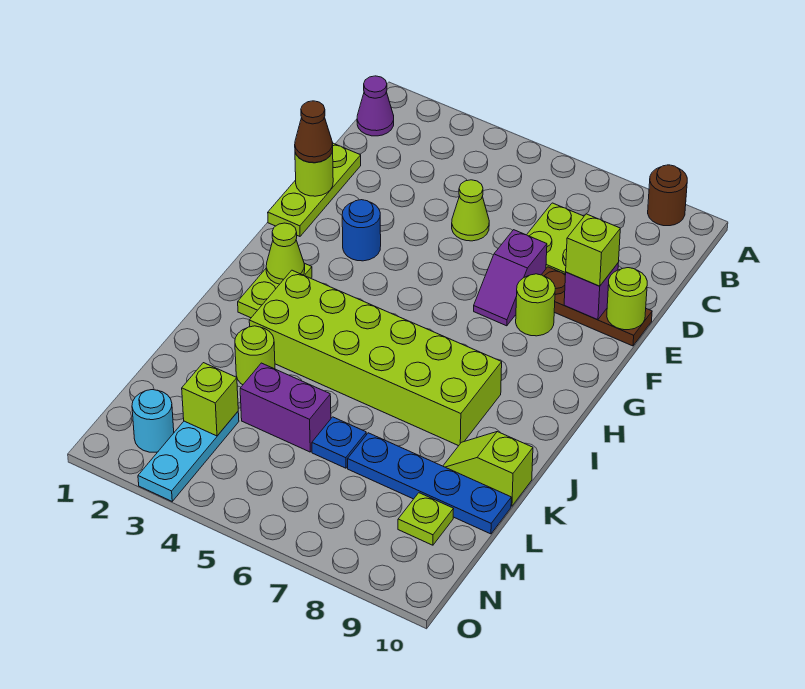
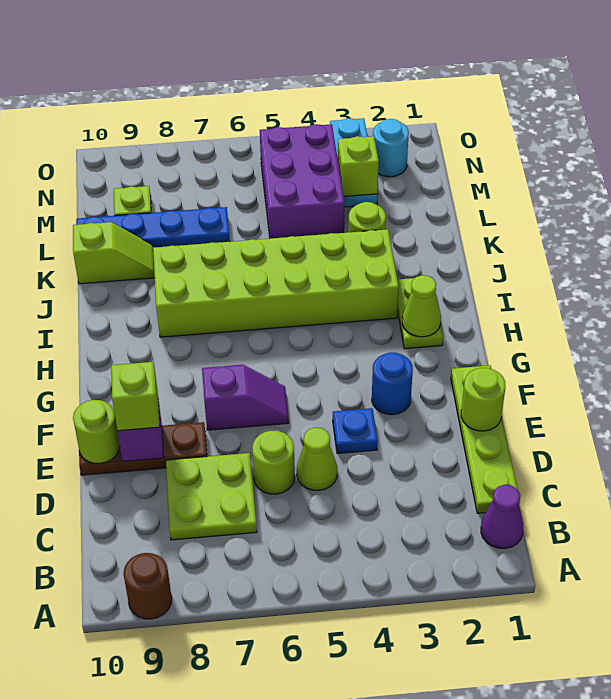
lime plate D1:F1 level 1 -> lime plate C1:F1 level 1
brown cone E1 level 3 -> none
purple slope E7:F7 level 1 top E -> purple slope F6:F7 level 1 top 7
lime round brick F8 level 1 -> lime round brick D6 level 1
purple brick L4:L5 level 1 -> purple brick L4:N5 level 1
blue plate L6 level 1 -> blue plate E4 level 1

